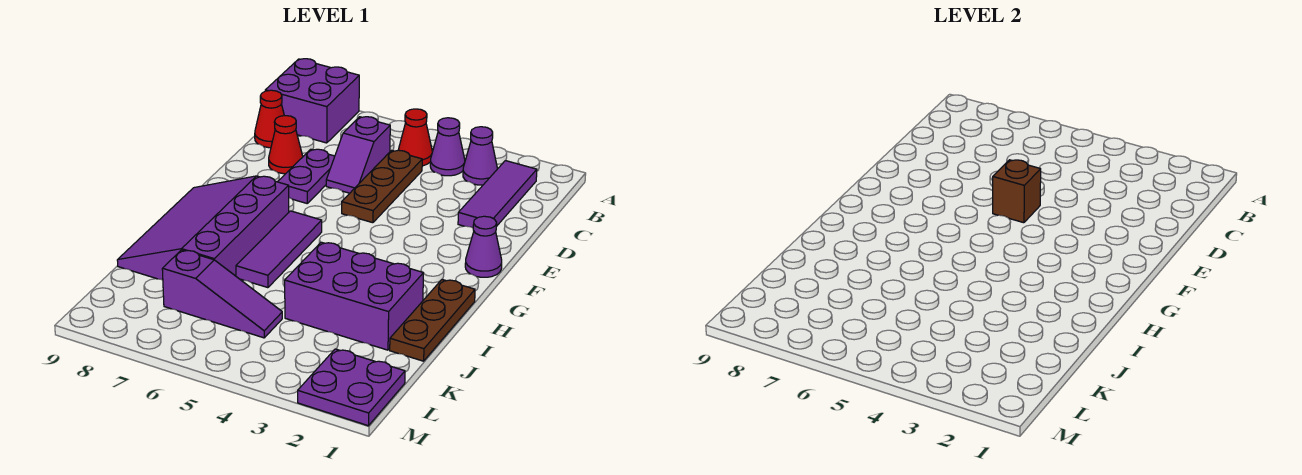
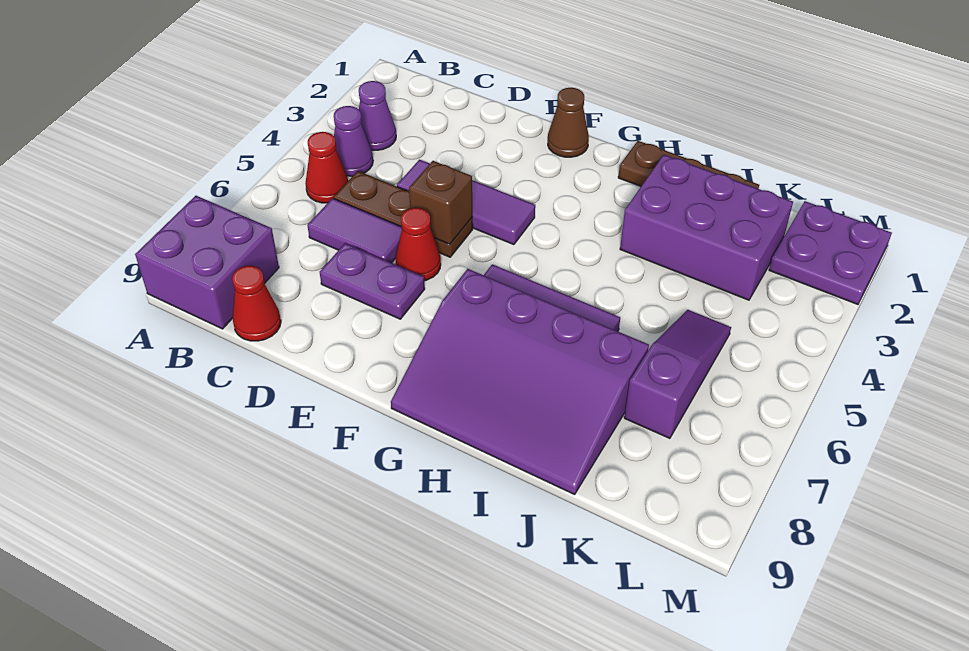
purple tile B2:D2 level 1 -> purple tile D4:F4 level 1
purple slope C6:D6 level 1 top C -> purple tile C6:D6 level 1
red cone D8 level 1 -> red cone E6 level 1
purple cone F1 level 1 -> brown cone F1 level 1
purple brick I2:J4 level 1 -> purple brick I2:K3 level 1

